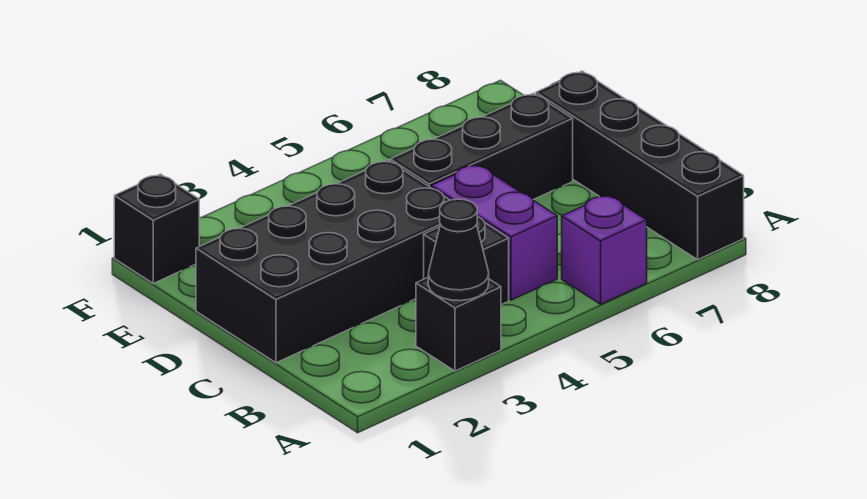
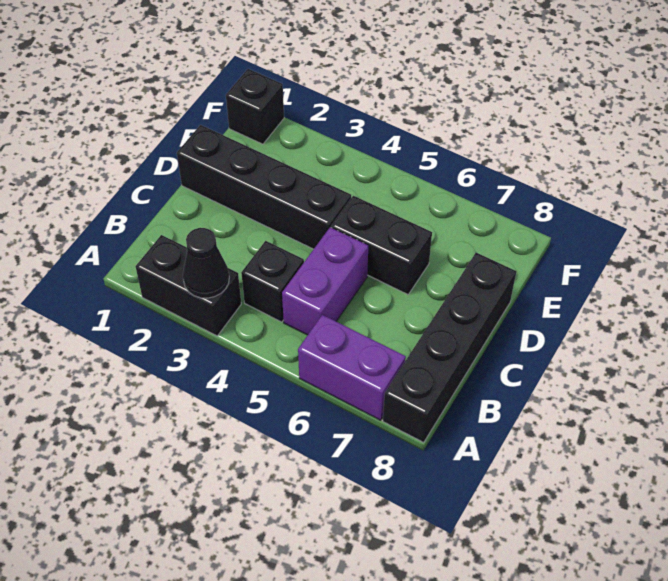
black brick A3 level 1 -> black brick A2:A3 level 1
purple brick A6 level 1 -> purple brick A6:A7 level 1
black brick C1:D4 level 1 -> black brick D1:D4 level 1
black brick D5:D7 level 1 -> black brick D5:D6 level 1

